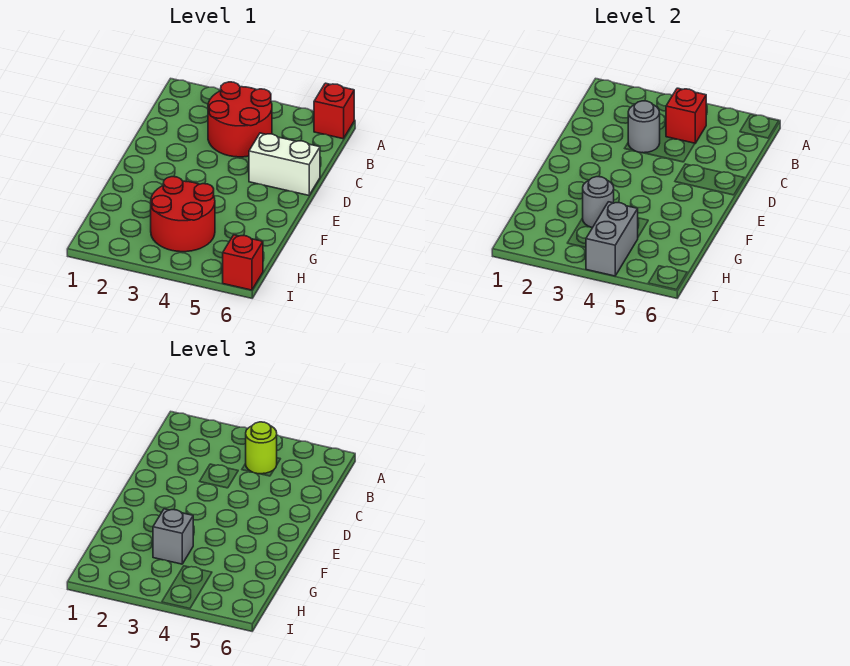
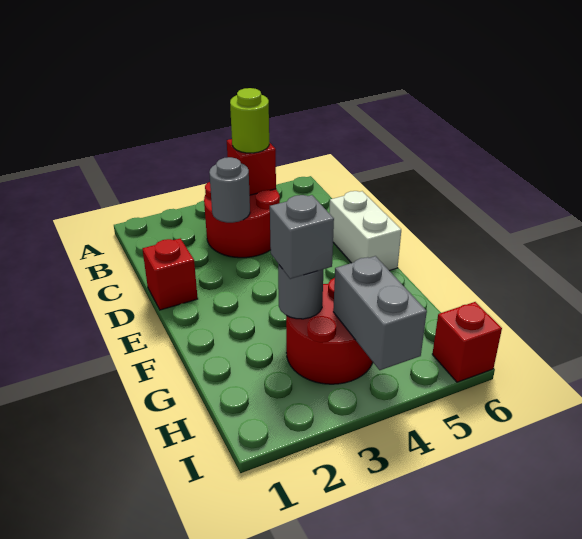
red brick A6 level 1 -> red brick D1 level 1
white brick D5:D6 level 1 -> white brick D6:E6 level 1

